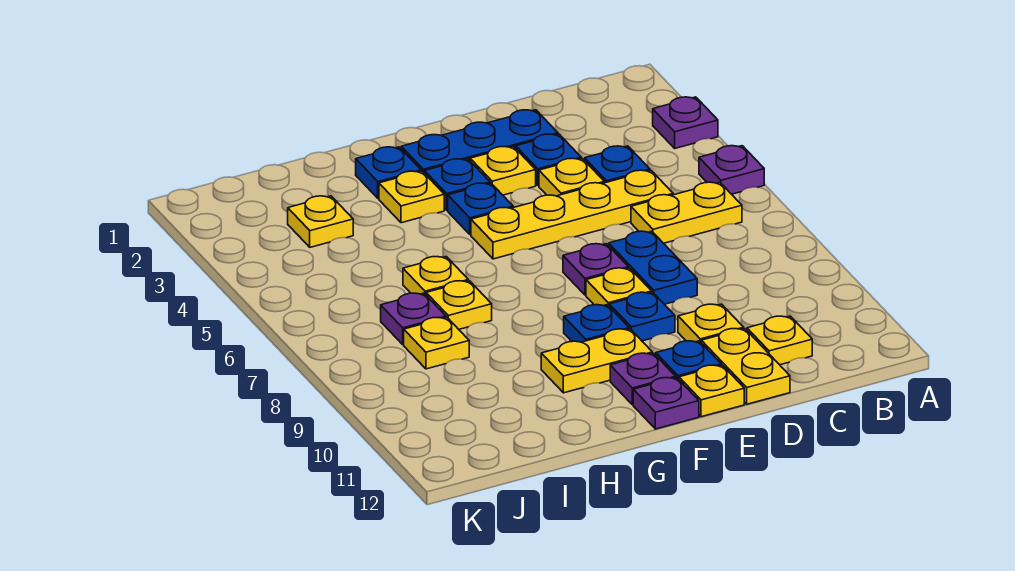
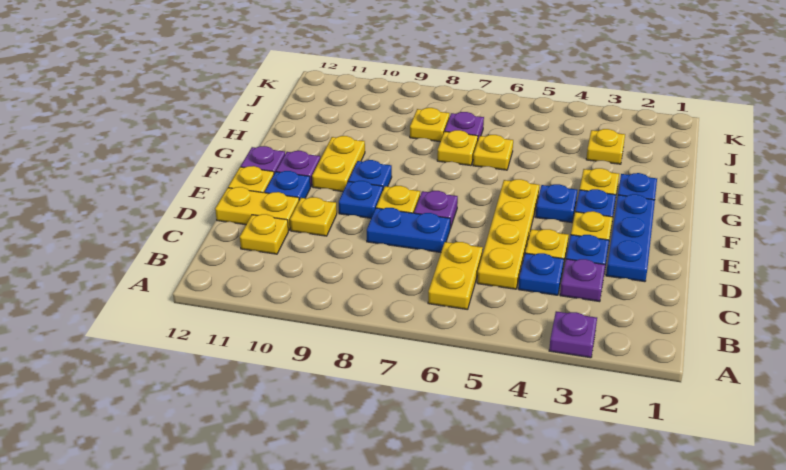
purple plate A5 level 1 -> purple plate C3 level 1

